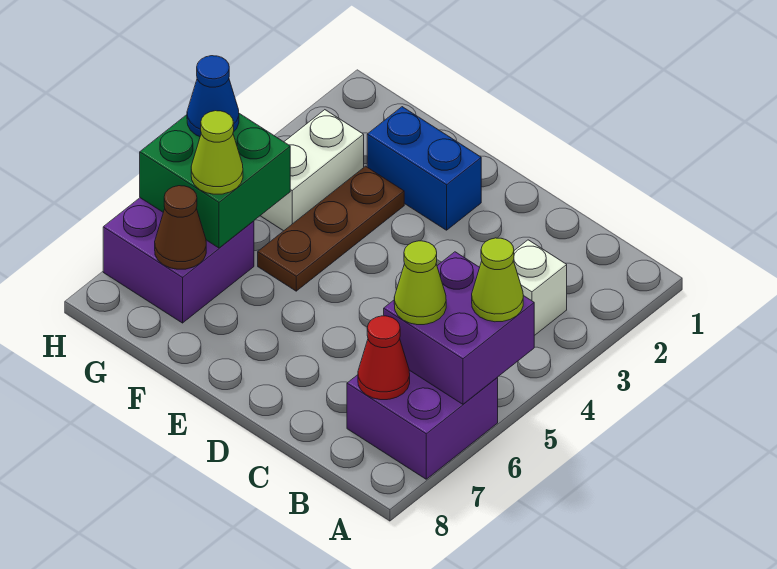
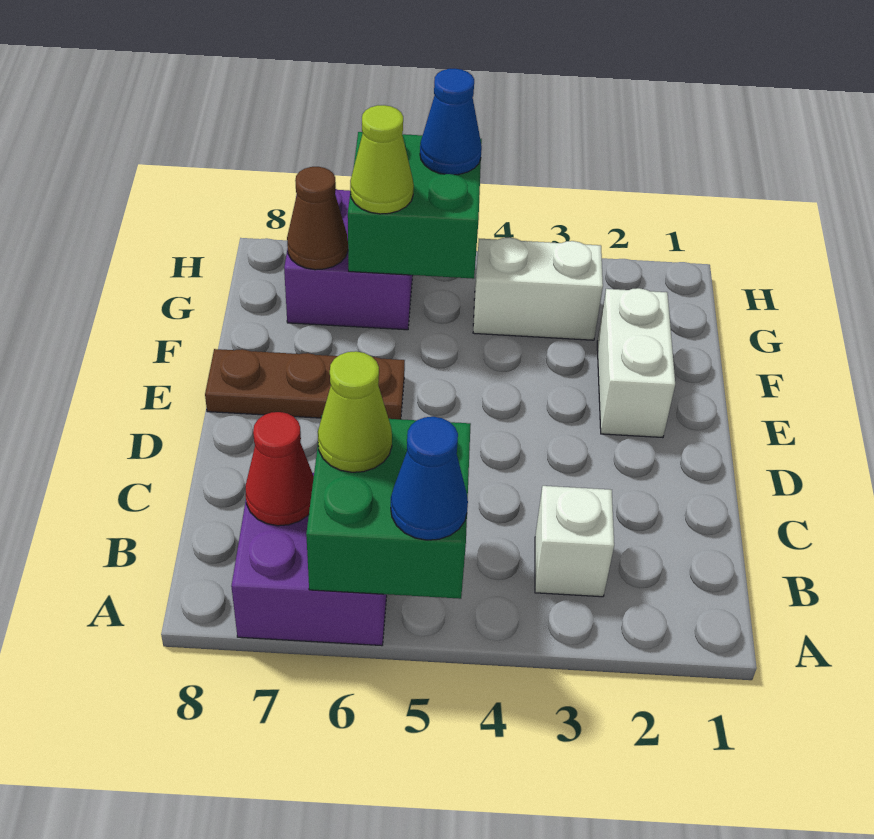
purple brick A5:B6 level 2 -> green brick A5:B6 level 2
lime cone A5 level 3 -> blue cone A5 level 3
blue brick E2:F2 level 1 -> white brick E2:F2 level 1
brown plate F3:F5 level 1 -> brown plate E6:E8 level 1

